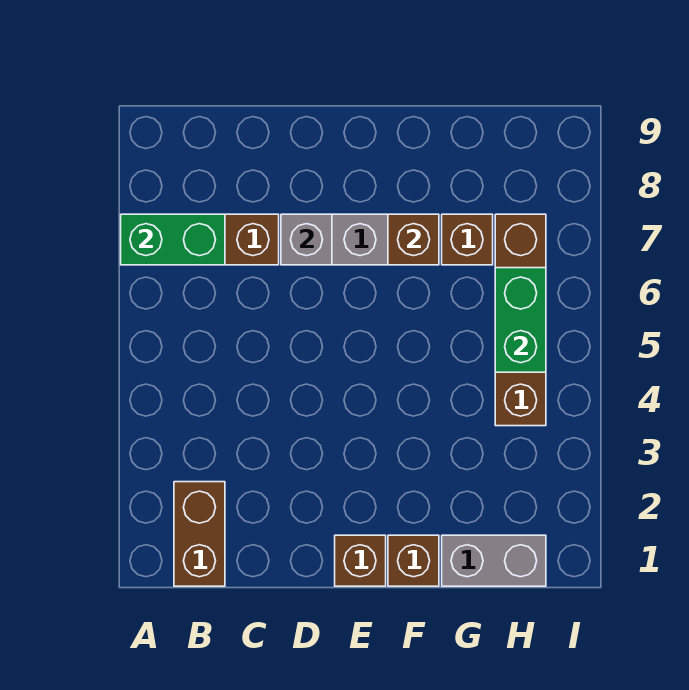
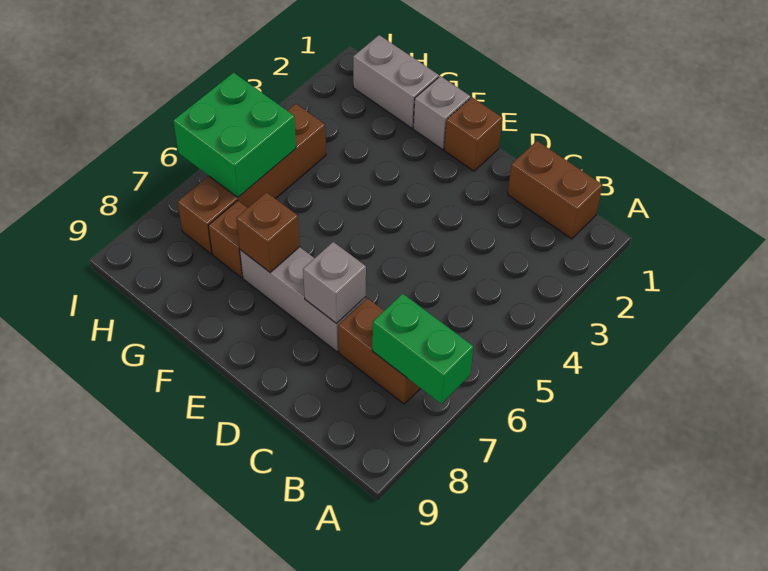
brown brick B1:B2 level 1 -> brown brick B1:C1 level 1
brown brick F1 level 1 -> grey brick F1 level 1
green brick H5:H6 level 2 -> green brick H5:I6 level 2

